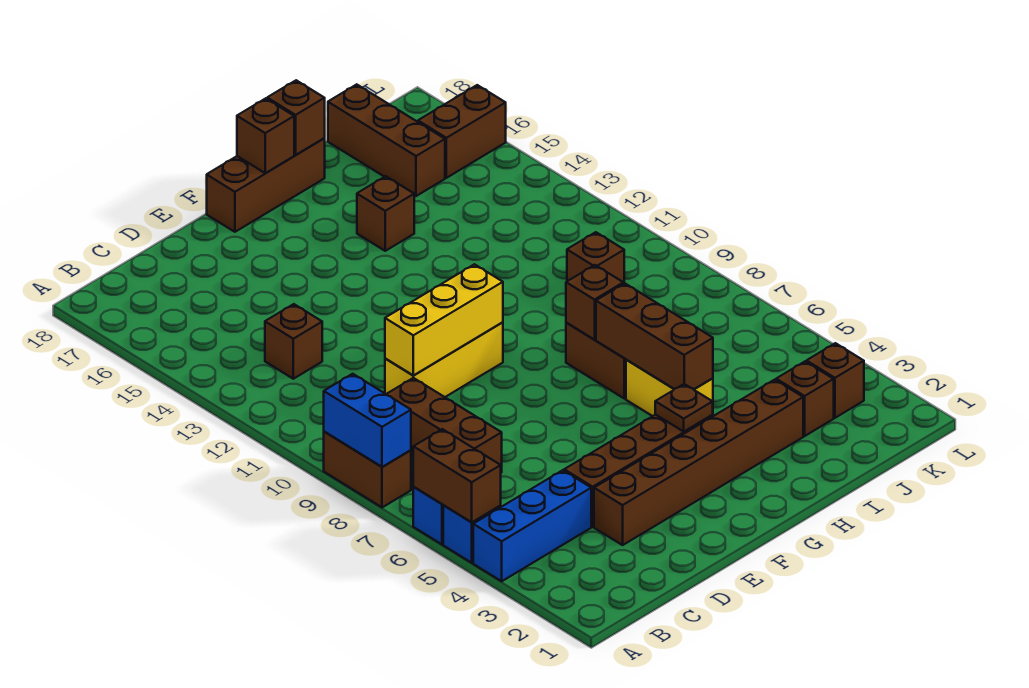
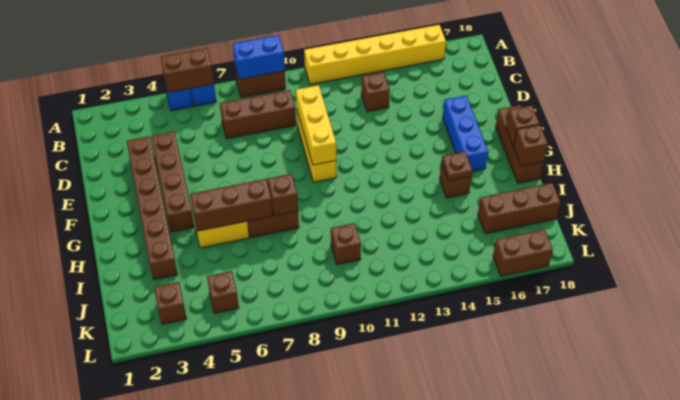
blue brick A4:C4 level 1 -> blue brick E16:G16 level 1
none -> yellow brick A11:A16 level 1
brown plate G4 level 2 -> brown plate H15 level 2
brown brick J3 level 1 -> brown brick K5 level 1
brown brick K16:L16 level 1 -> brown brick L16:L17 level 1

